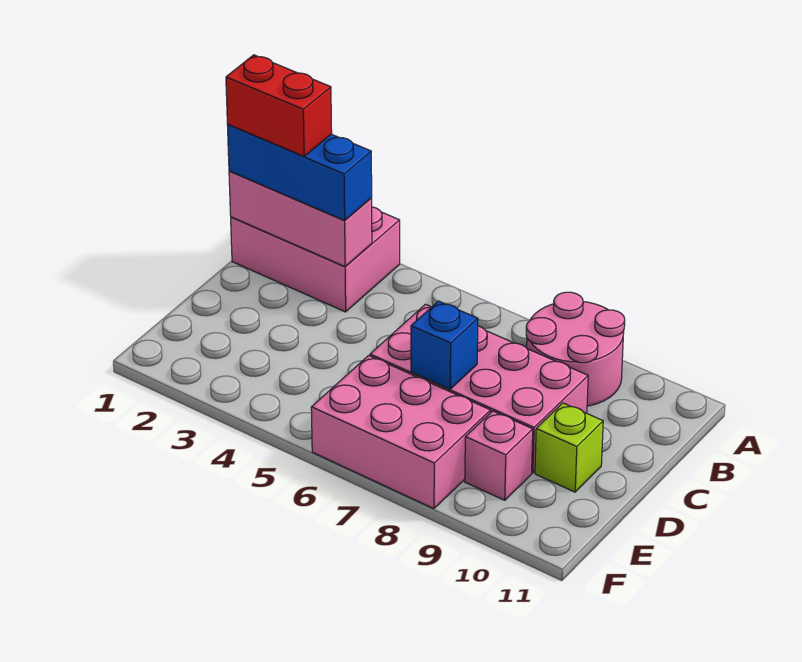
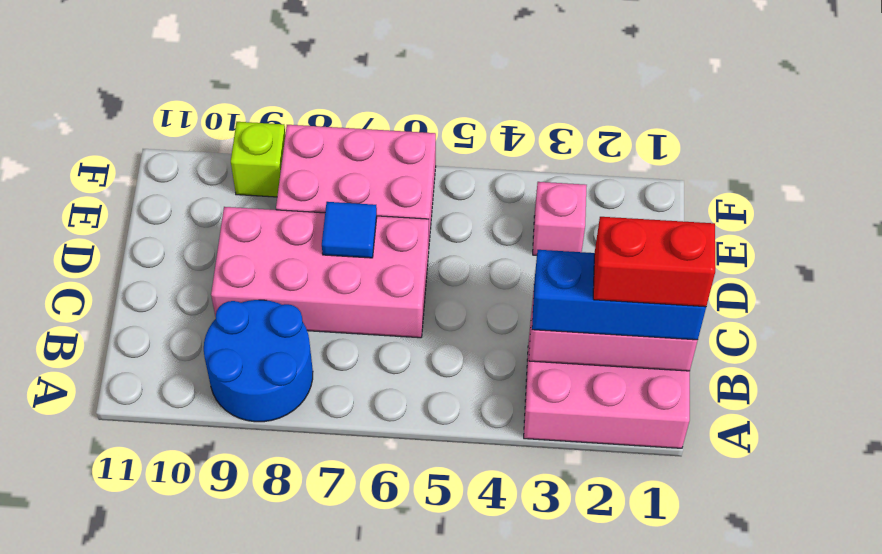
pink round brick A8:B9 level 1 -> blue round brick A8:B9 level 1
blue brick D7 level 2 -> blue tile D7 level 2
lime brick D10 level 1 -> lime brick F9 level 1
pink brick E9 level 1 -> pink brick E3 level 1

